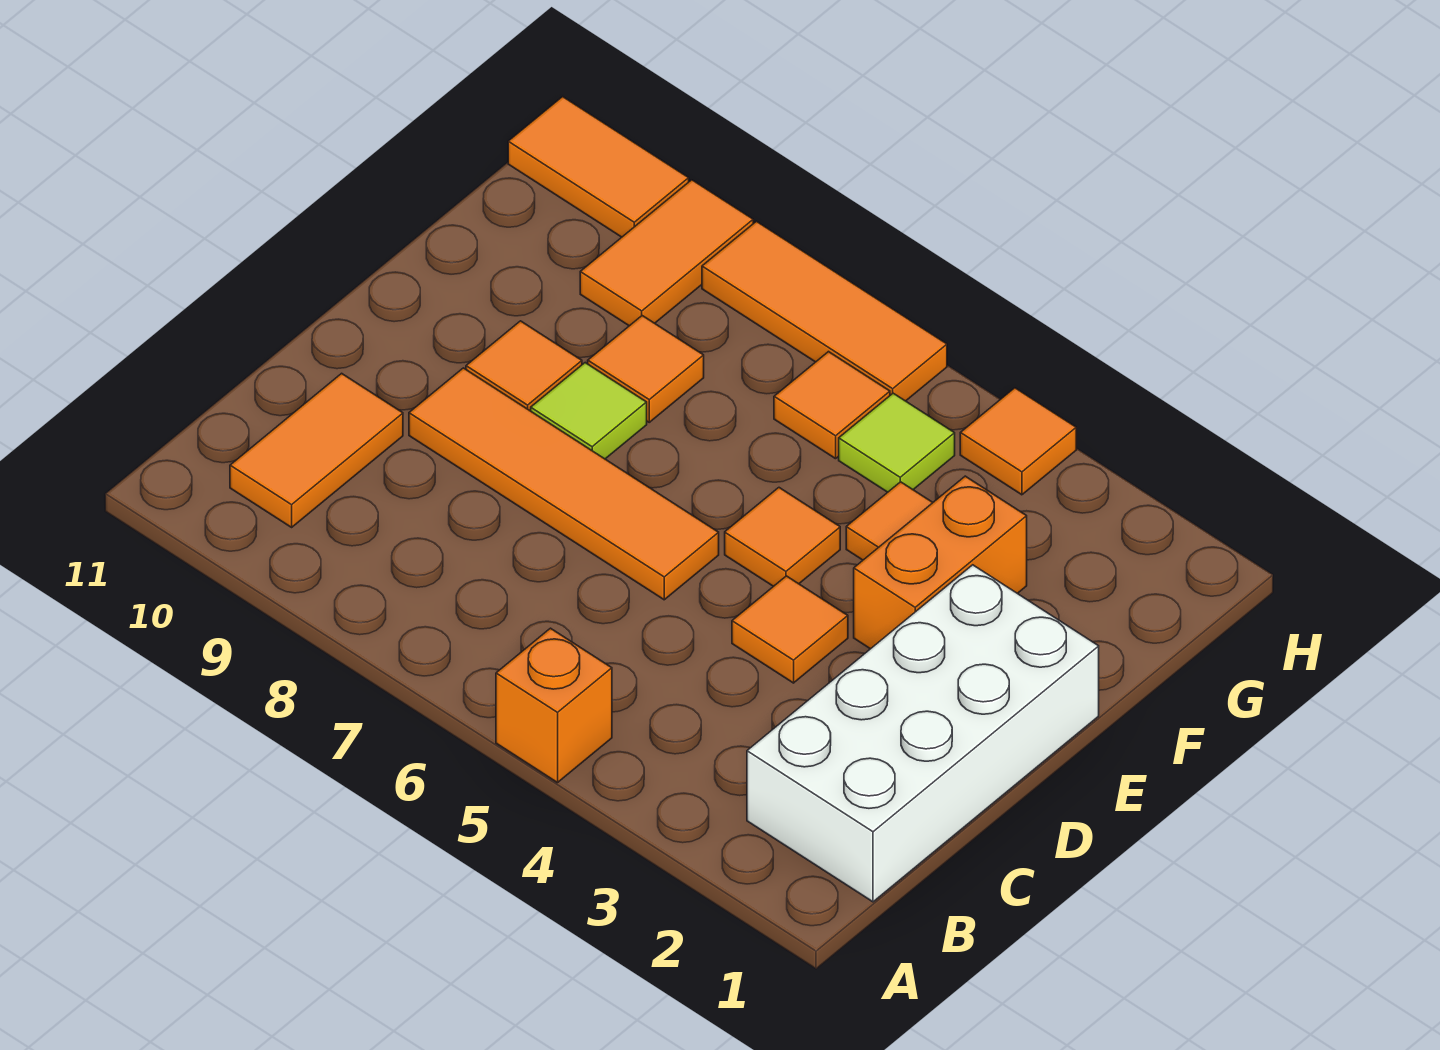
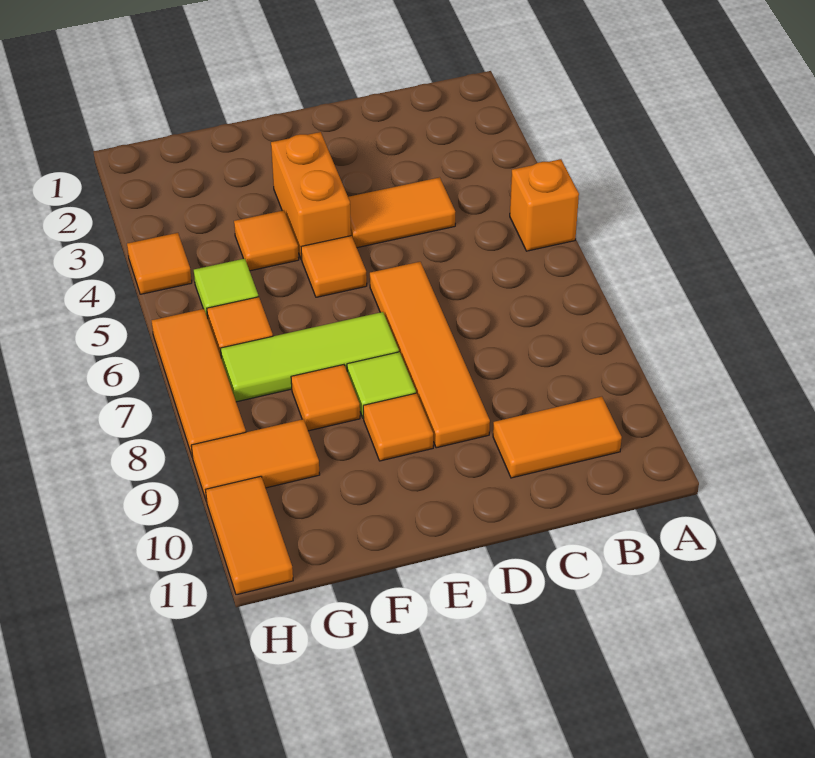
white brick B1:E2 level 1 -> none
orange tile D4 level 1 -> orange tile C4:D4 level 1
orange brick E3:F3 level 1 -> orange brick E3:E4 level 1
none -> lime tile E7:G7 level 1

